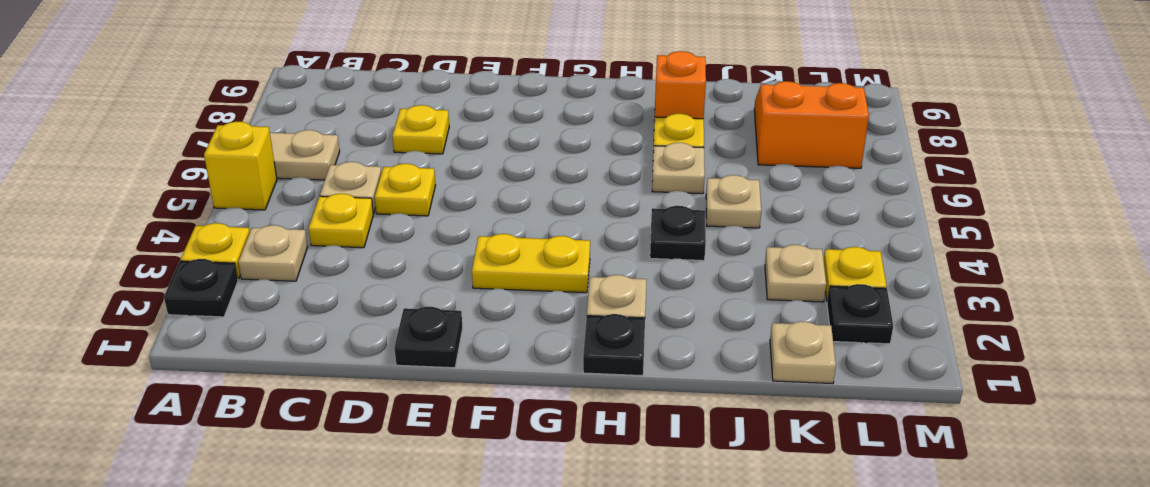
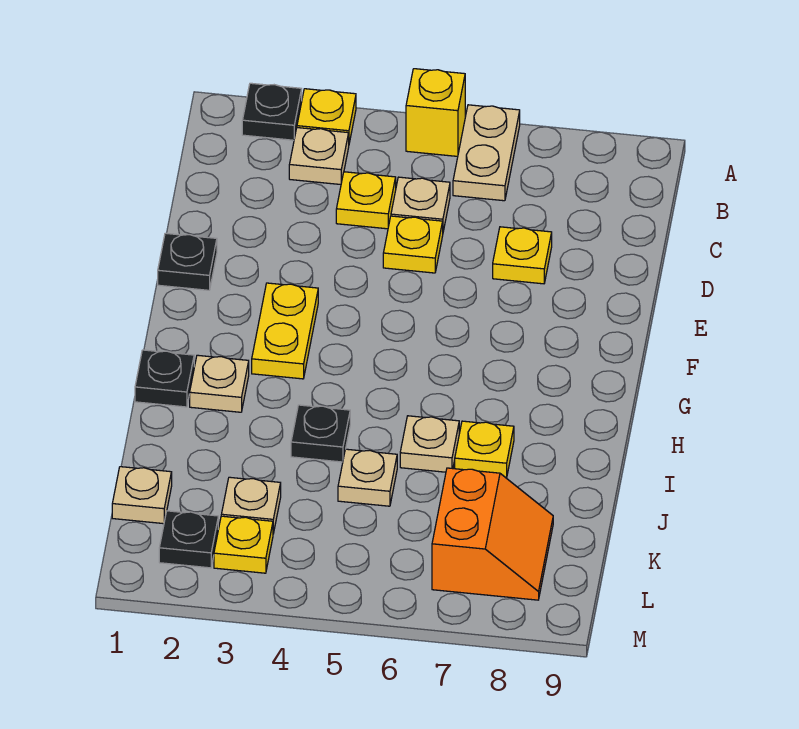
orange brick I8 level 1 -> none

